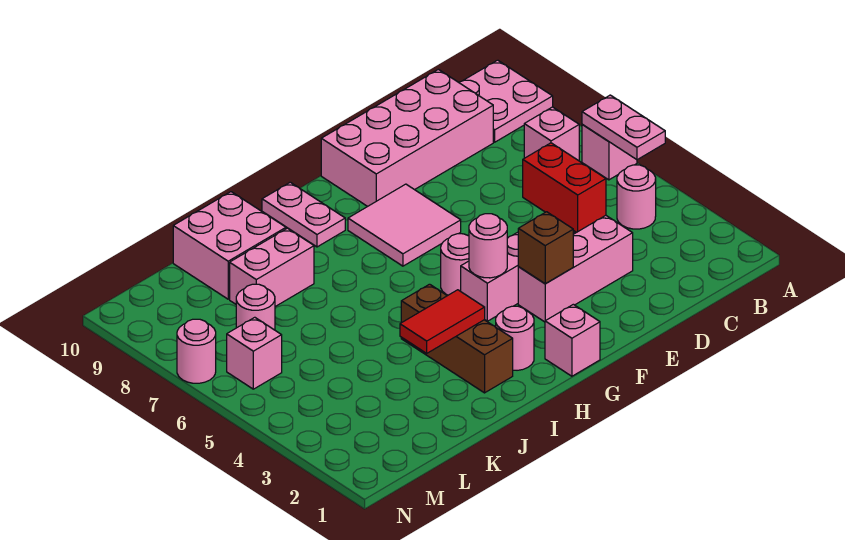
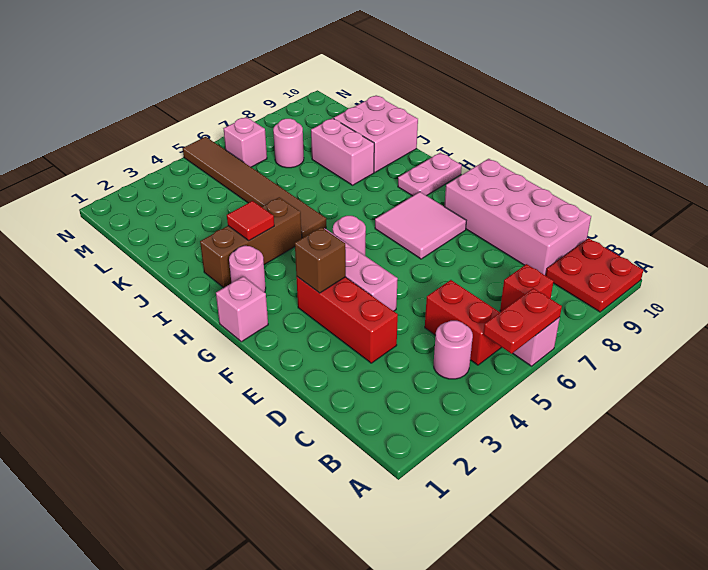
pink plate A5:A6 level 2 -> red plate A5:A6 level 2
pink plate A9:B10 level 1 -> red plate A9:B10 level 1
pink brick B7 level 1 -> red brick B7 level 1
red brick C5:C6 level 1 -> red brick B5:C5 level 1
pink brick D3:F3 level 1 -> red brick D3:F3 level 1
pink round brick G4 level 2 -> none
red tile I3:J3 level 2 -> red tile I3 level 2
none -> brown tile I5:N5 level 1
pink round brick N7 level 1 -> none

